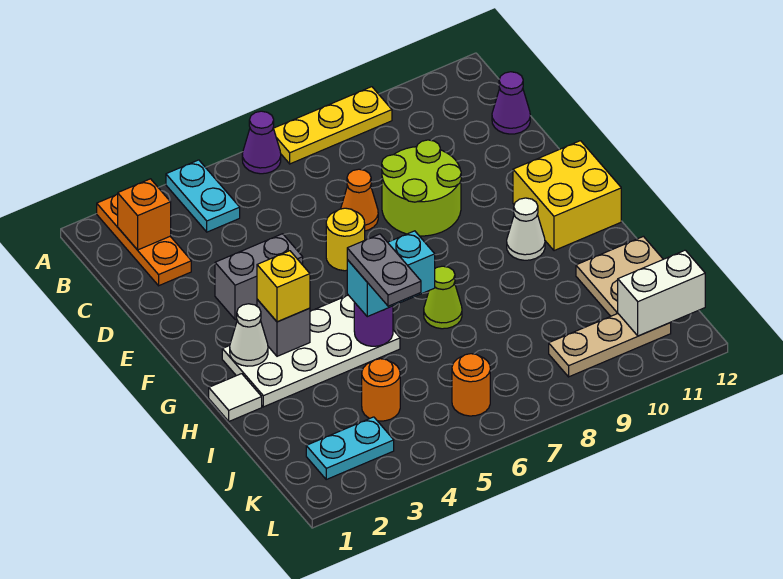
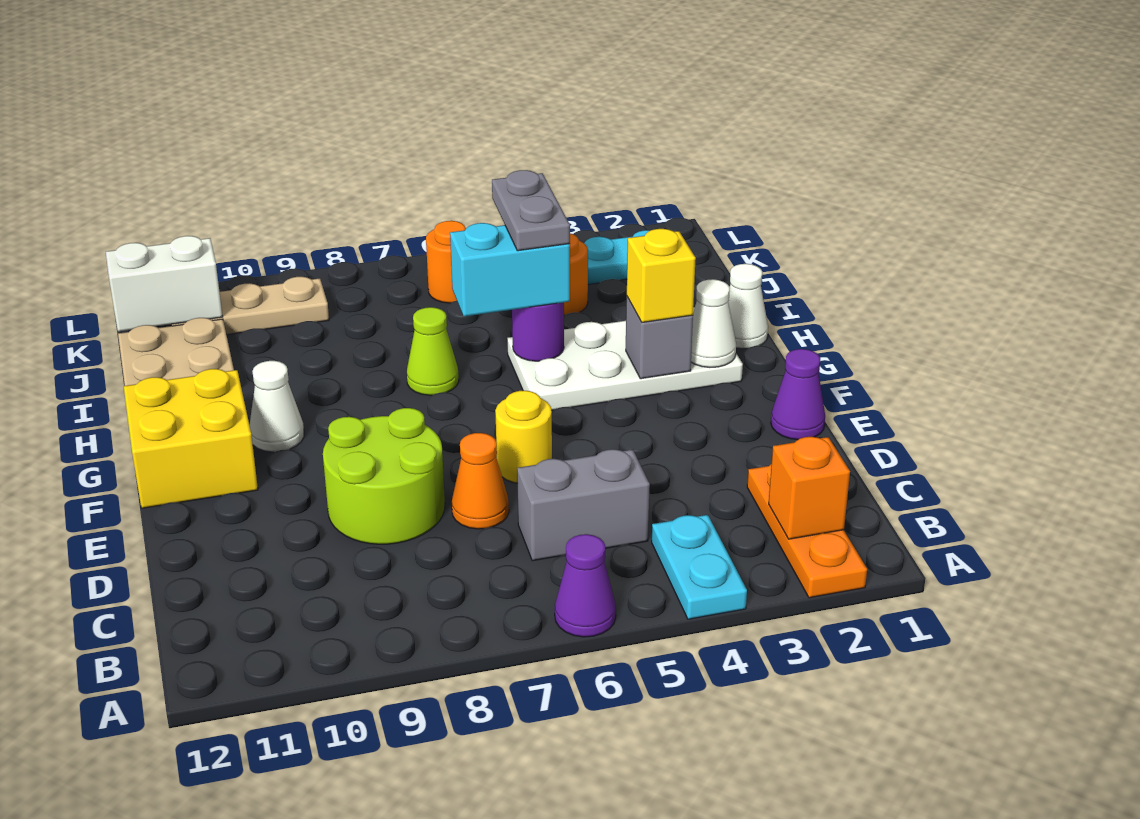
yellow plate A7:A9 level 1 -> none
purple cone C12 level 1 -> purple cone E1 level 1
grey brick E3:E4 level 1 -> grey brick C5:C6 level 1
white tile H1 level 1 -> white cone H1 level 1

